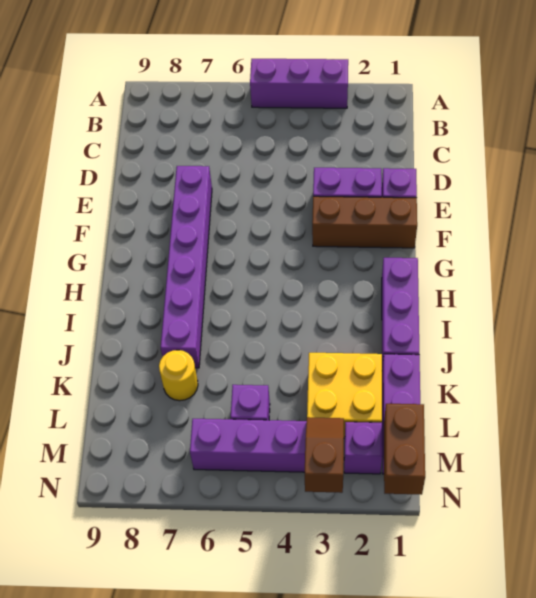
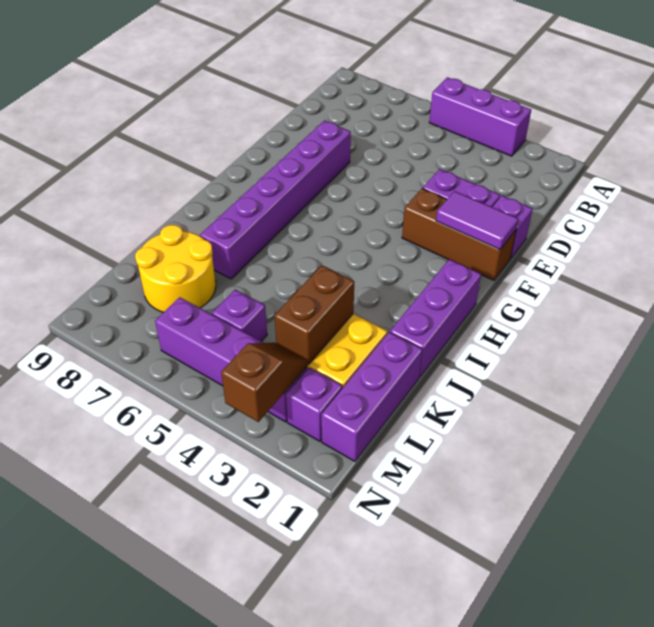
none -> purple tile F1:F2 level 2
yellow round brick K7 level 1 -> yellow round brick K7:L8 level 1
brown brick M1:N1 level 2 -> brown brick K3:L3 level 2

